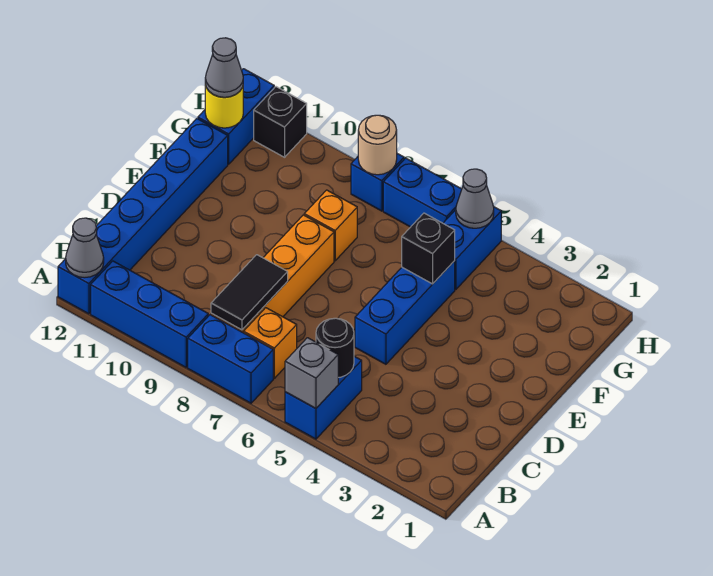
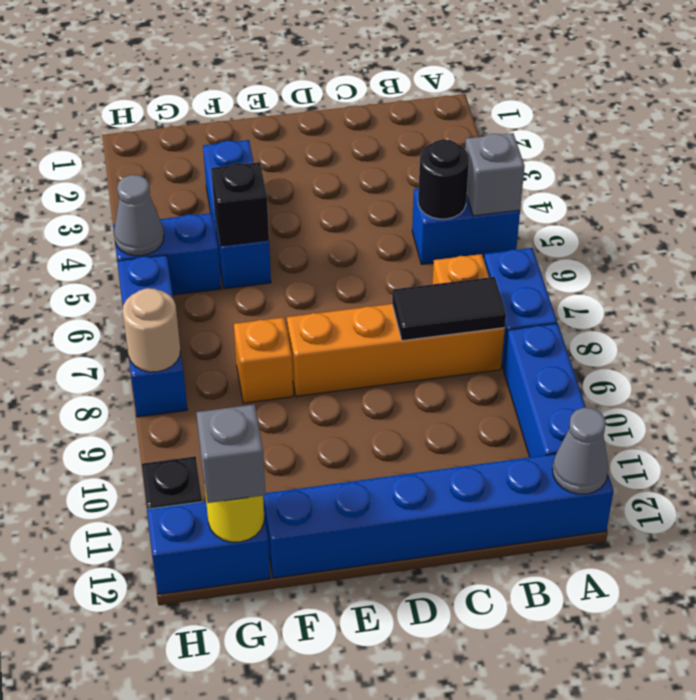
blue brick D5:F5 level 1 -> blue brick F3:F5 level 1
grey cone G12 level 3 -> grey brick G12 level 3

